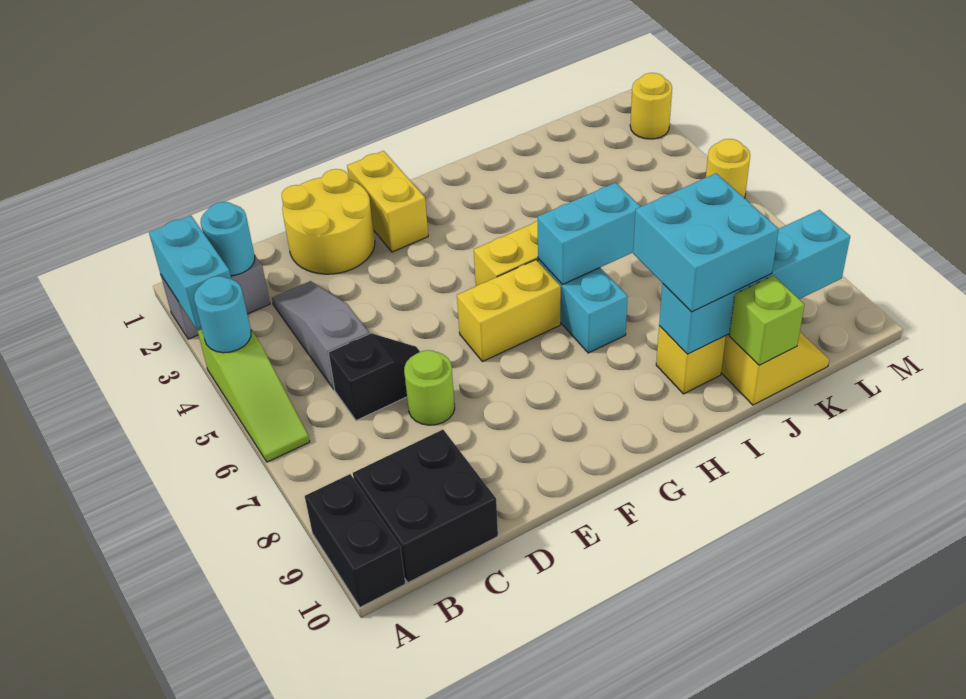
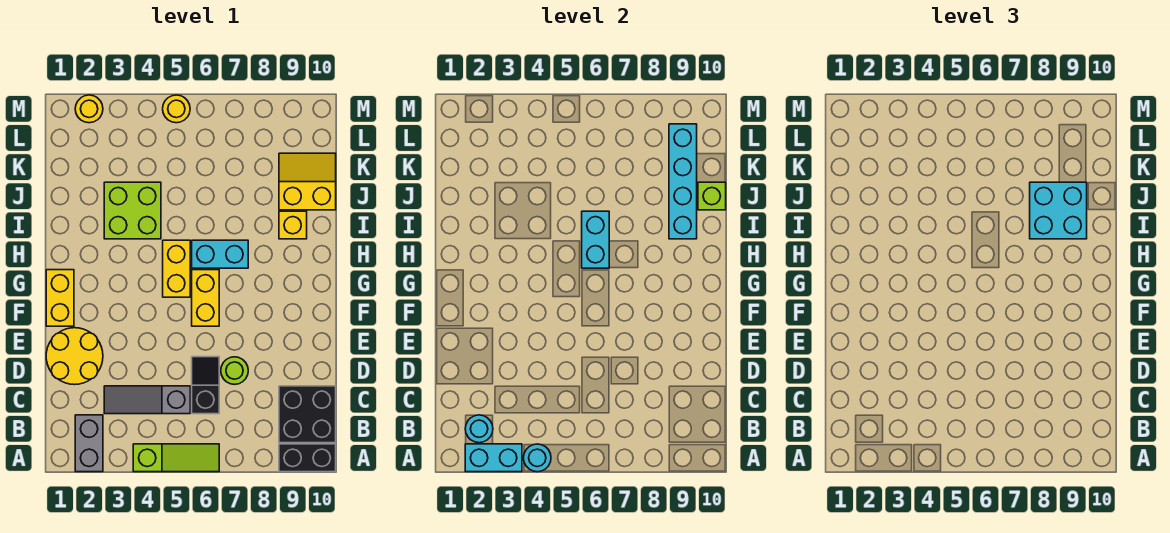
yellow brick F1:F2 level 1 -> yellow brick F1:G1 level 1
none -> lime brick I3:J4 level 1

